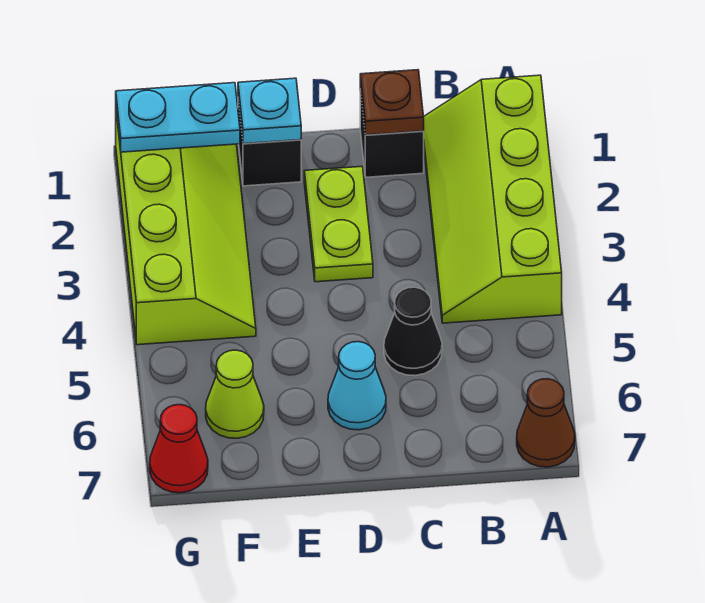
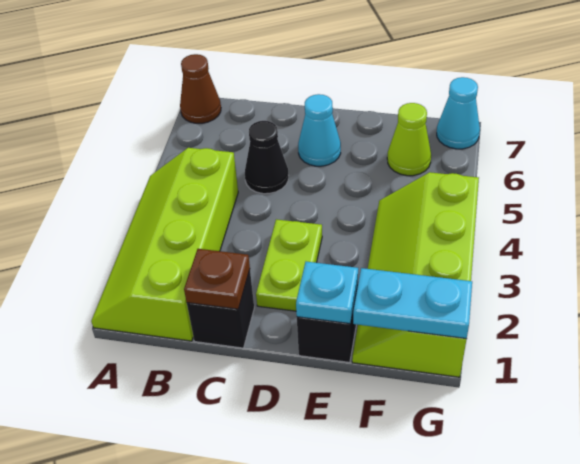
lime slope A1:B4 level 1 top A -> lime slope A1:B4 level 1 top B
red cone G7 level 1 -> cyan cone G7 level 1

